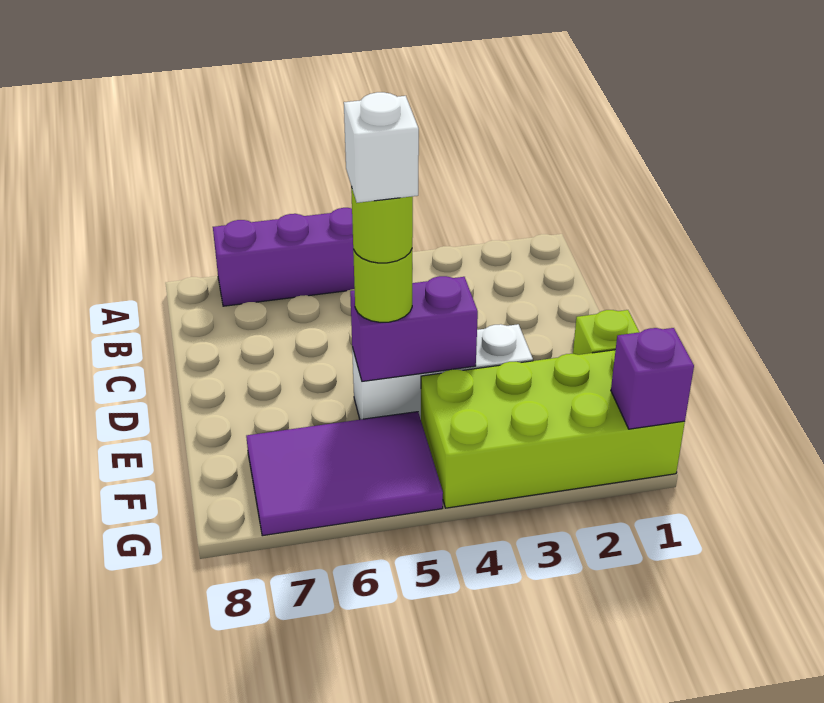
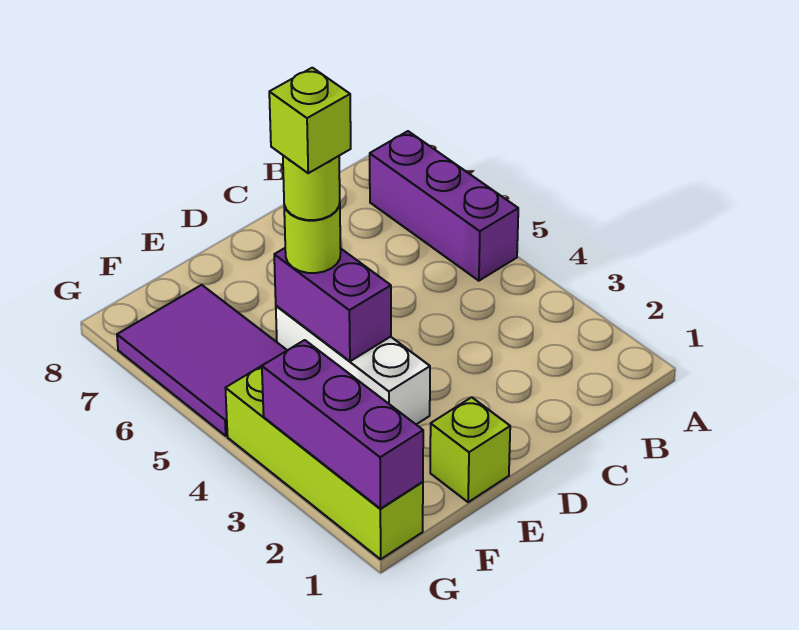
white brick E5 level 5 -> lime brick E5 level 5
lime brick F1:G4 level 1 -> lime brick G1:G4 level 1
purple brick G1 level 2 -> purple brick G1:G3 level 2

